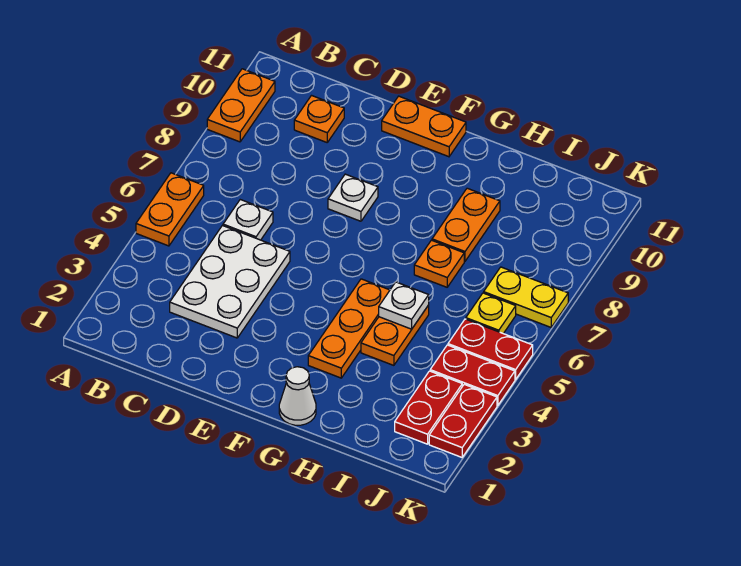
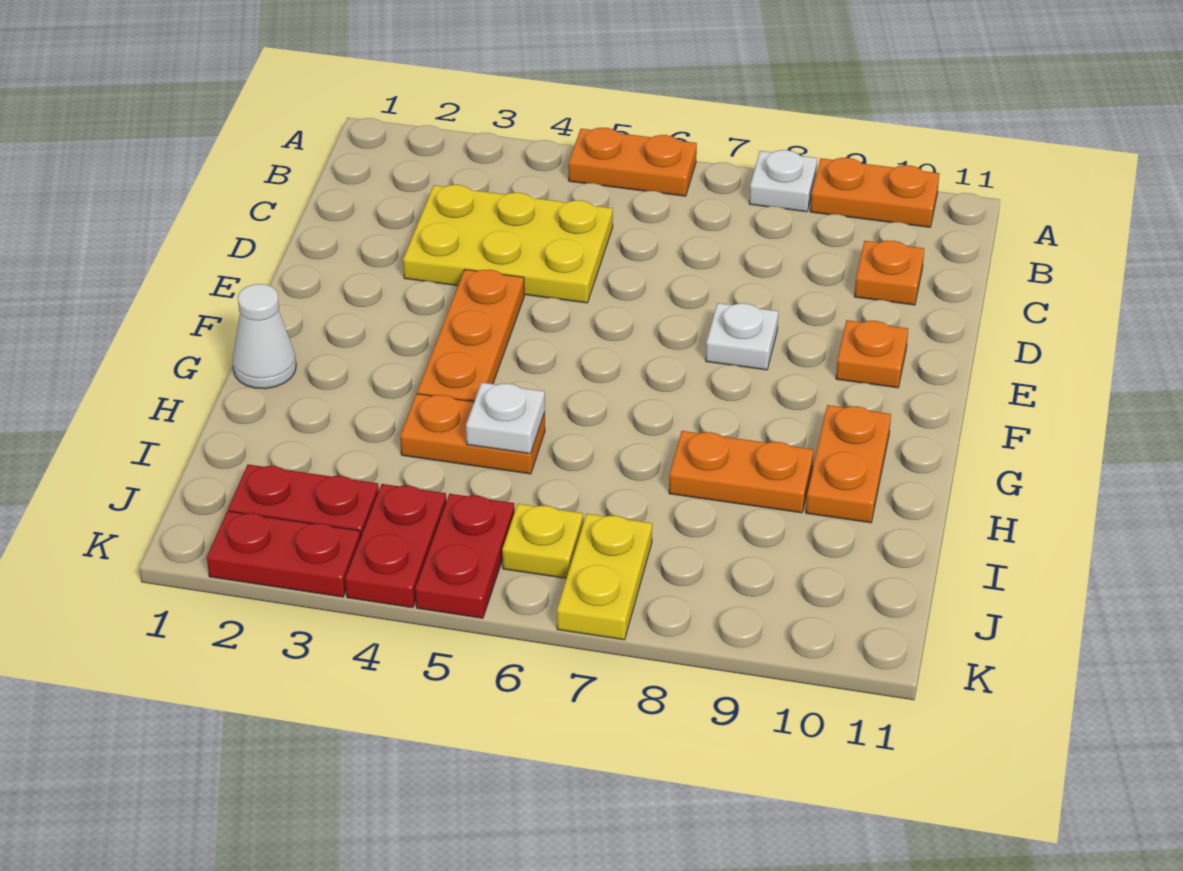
white plate C3:D5 level 1 -> yellow plate C3:D5 level 1
white plate C6 level 1 -> white plate A8 level 1
orange plate E11:F11 level 1 -> orange plate G10:H10 level 1
orange plate G3:G5 level 1 -> orange plate E4:G4 level 1
orange plate H7 level 1 -> orange plate E10 level 1

